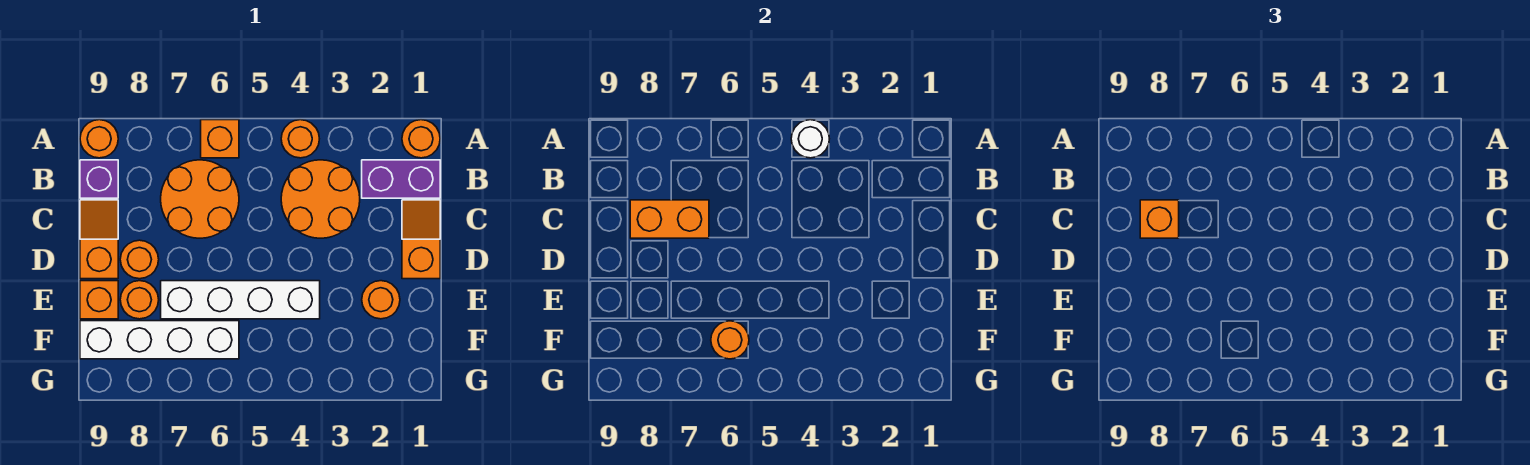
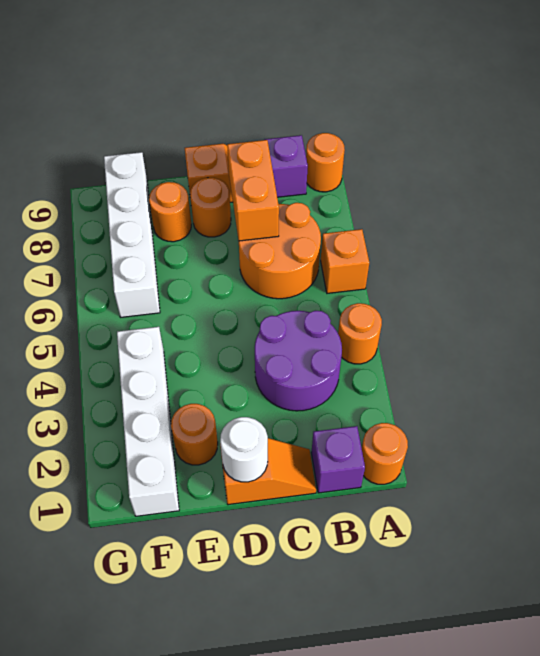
white round brick A4 level 2 -> white round brick D1 level 2
purple brick B1:B2 level 1 -> purple brick B1 level 1
orange round brick B3:C4 level 1 -> purple round brick B3:C4 level 1
orange brick C8 level 3 -> none
white brick E4:E7 level 1 -> white brick F1:F4 level 1
orange brick E9 level 1 -> none
orange round brick F6 level 2 -> none

